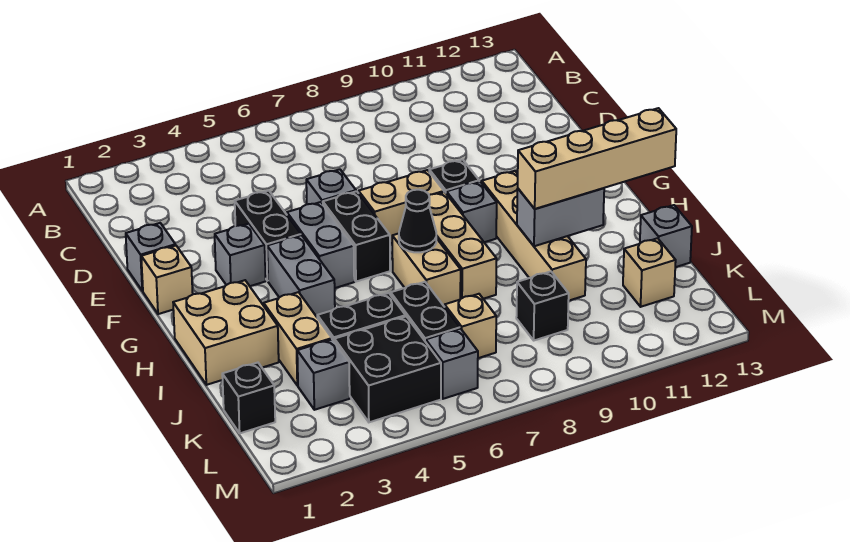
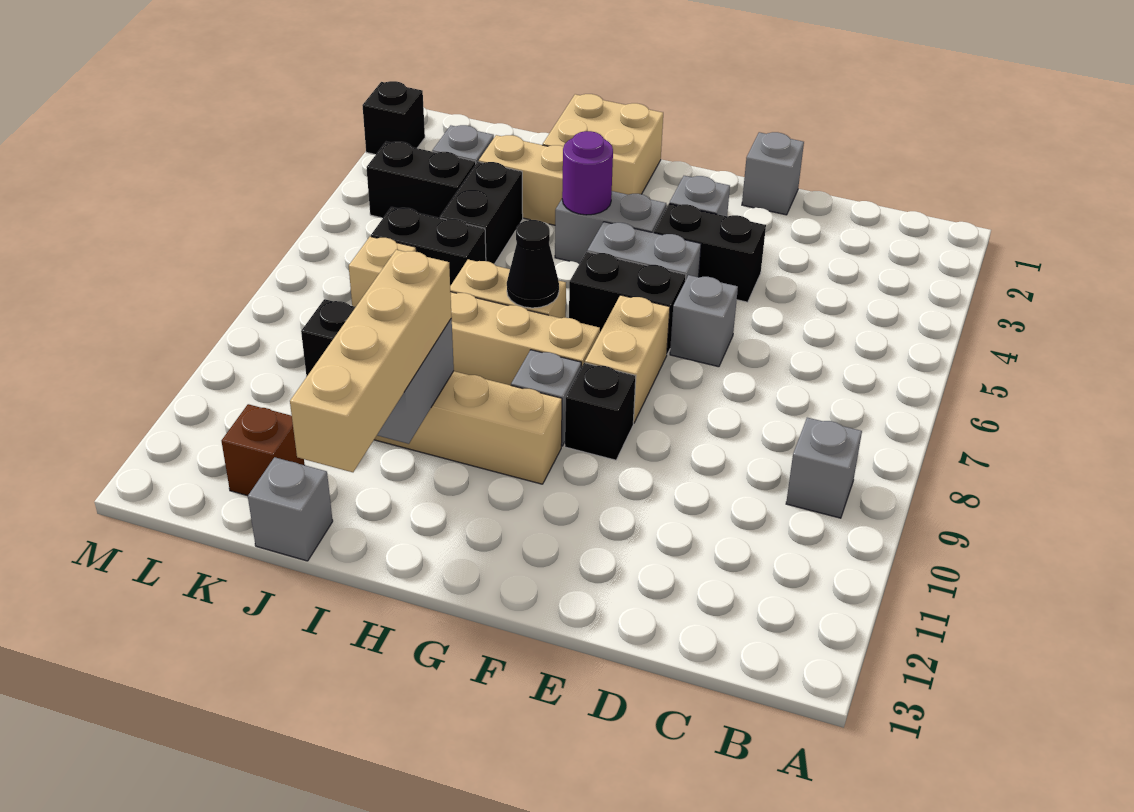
tan brick F1 level 1 -> none
none -> purple round brick H4 level 2
black brick K1 level 1 -> black brick M2 level 1
black brick K4:L5 level 1 -> black brick K4:L4 level 1
tan brick K12 level 1 -> brown brick K12 level 1
grey brick L6 level 1 -> grey brick B9 level 1

